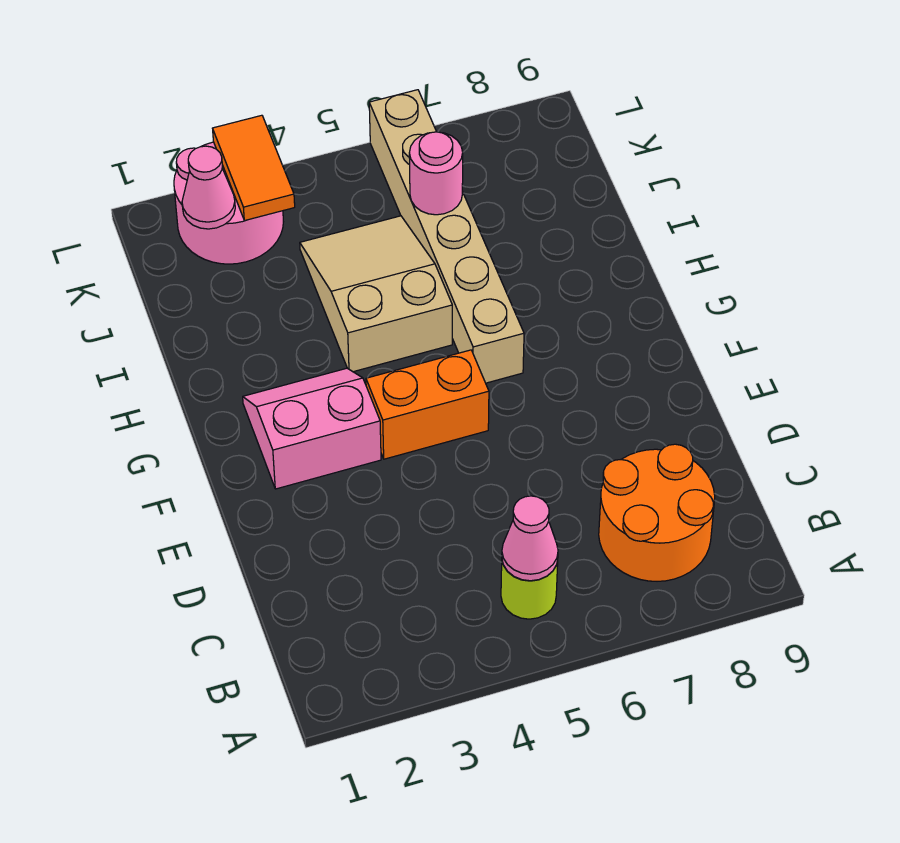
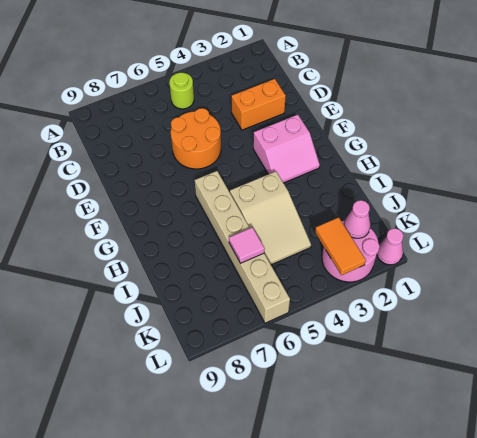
pink cone B5 level 2 -> pink cone L1 level 1
orange round brick B7:C8 level 1 -> orange round brick D5:E6 level 1
orange brick F4:F5 level 1 -> orange brick D2:D3 level 1
pink round brick J6 level 2 -> pink tile J6 level 2

